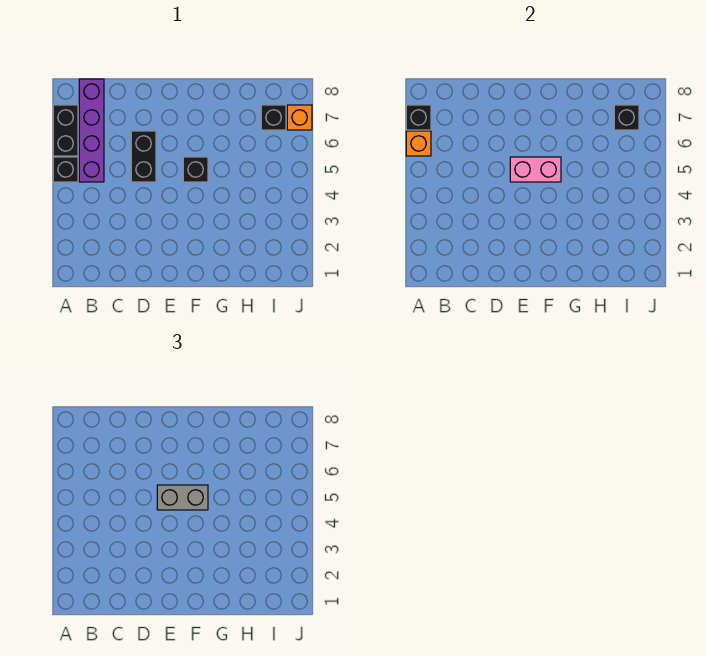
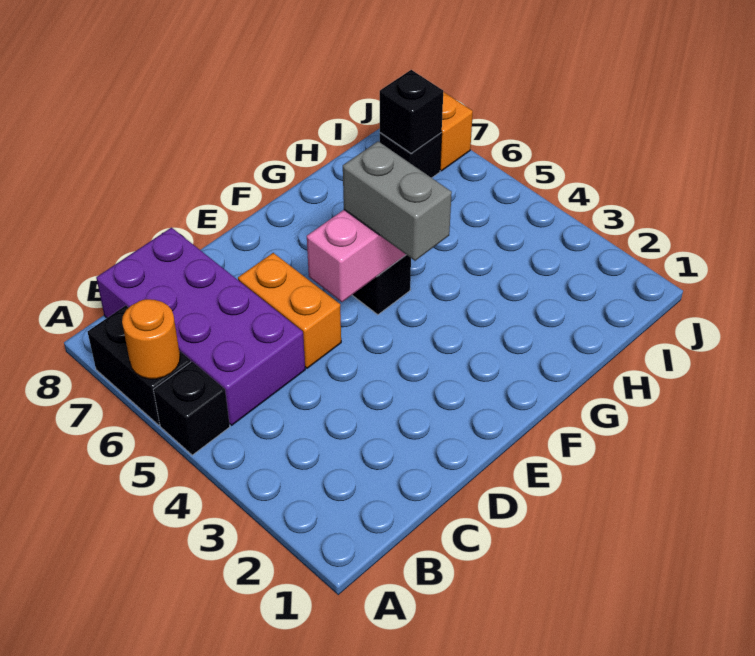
orange brick A6 level 2 -> orange round brick A6 level 2
black brick A7 level 2 -> none
purple brick B5:B8 level 1 -> purple brick B5:C8 level 1
black brick D5:D6 level 1 -> orange brick D5:D6 level 1
grey brick E5:F5 level 3 -> grey brick F4:F5 level 3

